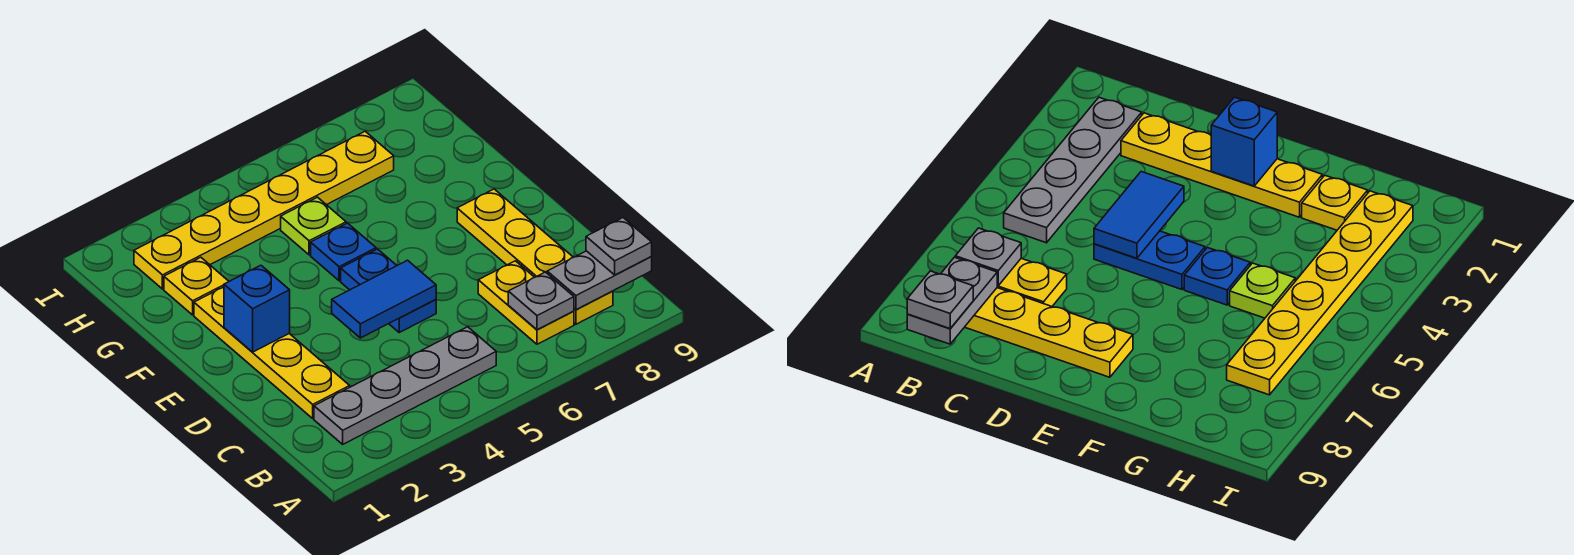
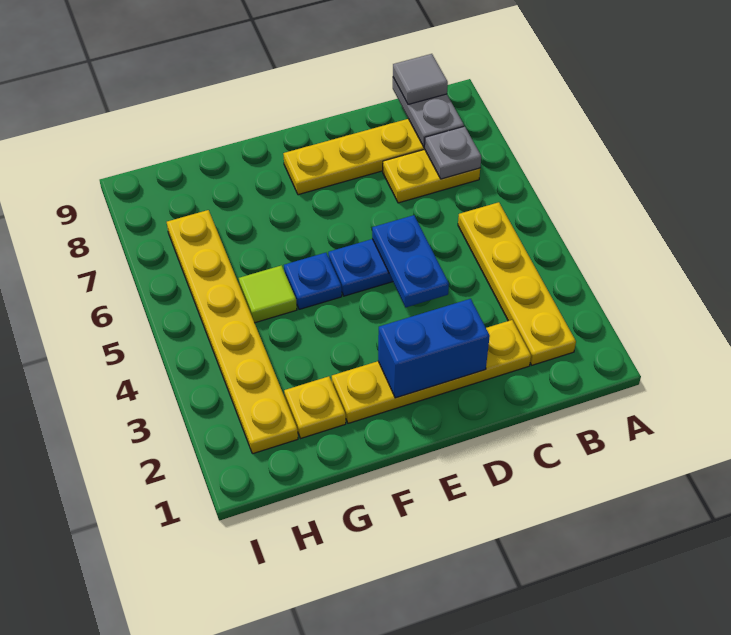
grey plate B2:B5 level 1 -> yellow plate B2:B5 level 1
grey plate B9 level 3 -> grey tile B9 level 3
blue tile D4:D5 level 2 -> blue plate D4:D5 level 2
blue brick E2 level 2 -> blue brick D2:E2 level 2
lime plate G5 level 1 -> lime tile G5 level 1

